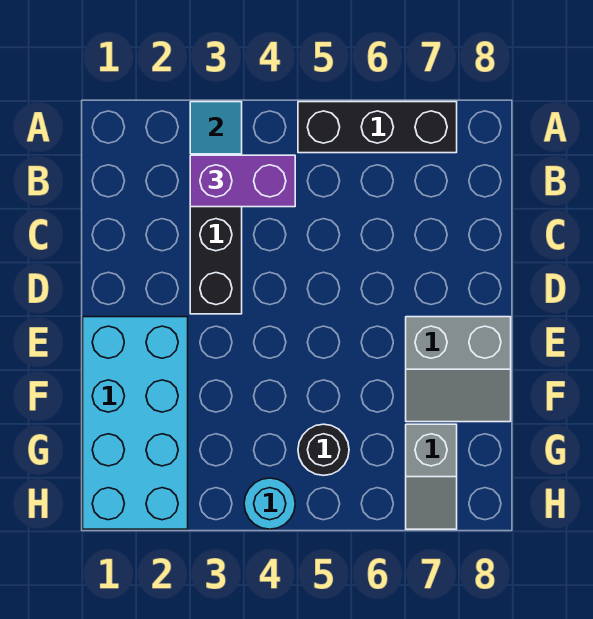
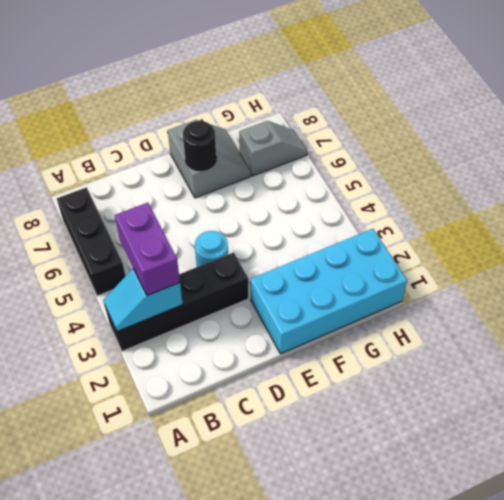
black round brick G5 level 1 -> black round brick E7 level 2
cyan round brick H4 level 1 -> cyan round brick D4 level 1

